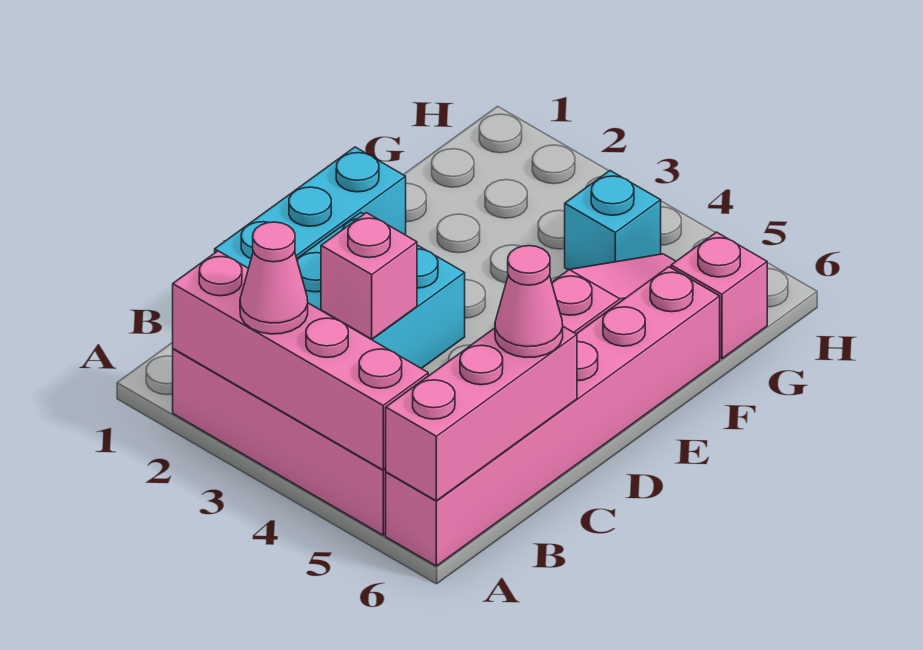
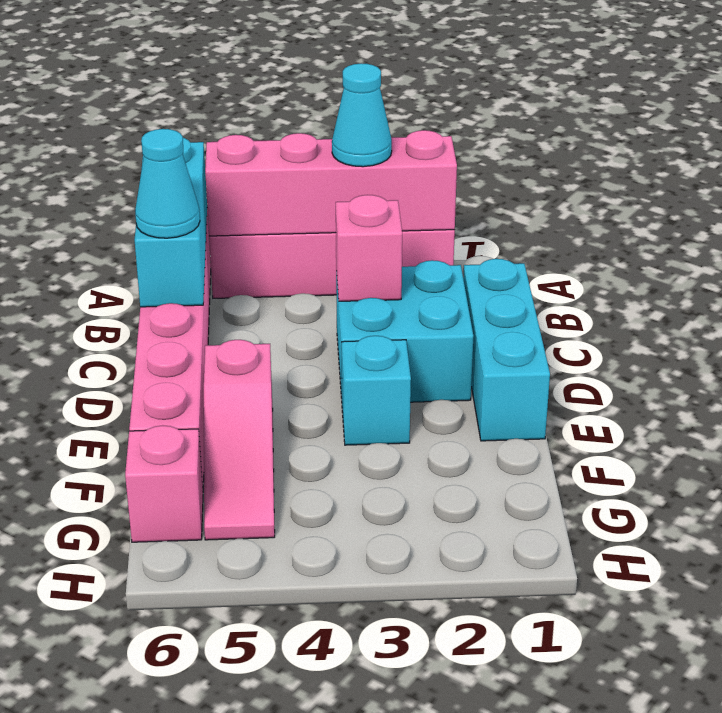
pink cone A3 level 3 -> cyan cone A3 level 3
pink brick A6:C6 level 2 -> cyan brick A6:C6 level 2
pink cone C6 level 3 -> cyan cone C6 level 3
cyan brick G4 level 1 -> cyan brick E3 level 1

